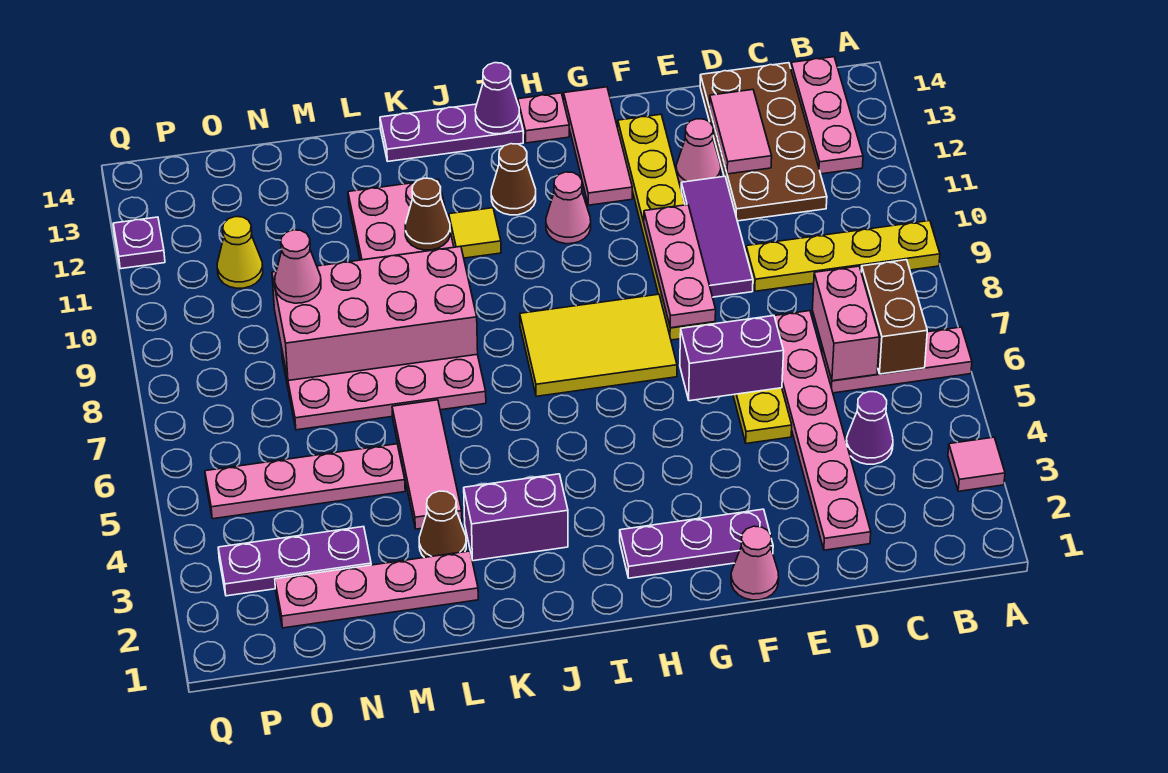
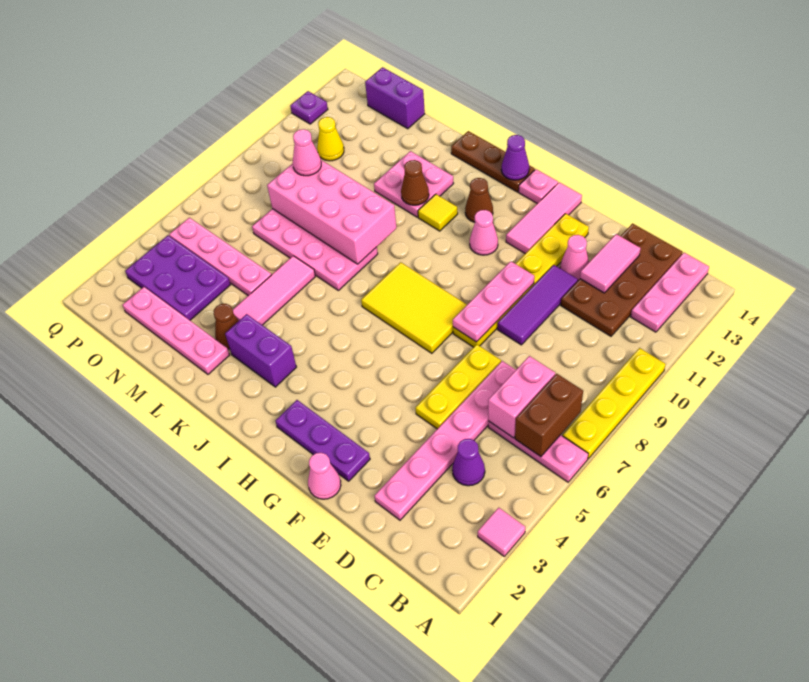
yellow plate A9:D9 level 1 -> yellow plate A7:A10 level 1
purple brick E6:F6 level 2 -> purple brick N14:O14 level 1
purple plate I14:K14 level 1 -> brown plate I14:K14 level 1
purple plate N3:P3 level 1 -> purple plate N3:P4 level 1

